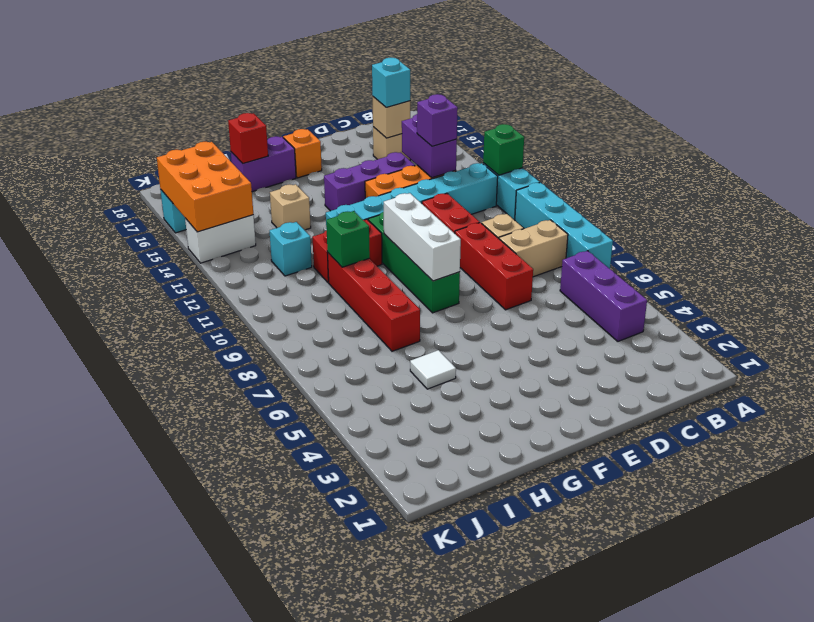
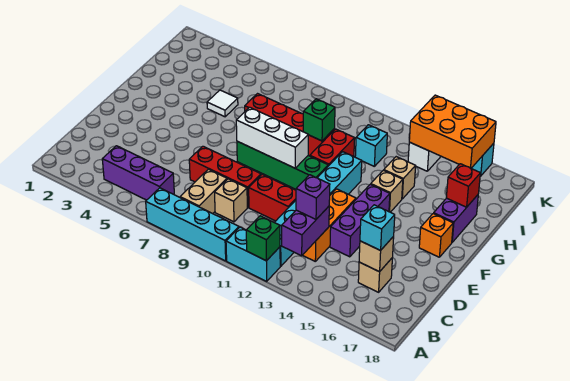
purple brick C13:C14 level 2 -> purple brick B13:C13 level 2
none -> tan brick G14 level 1

